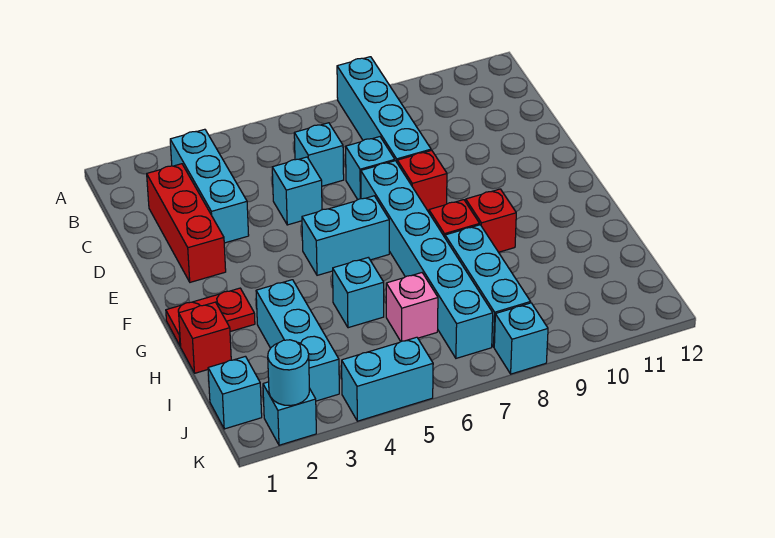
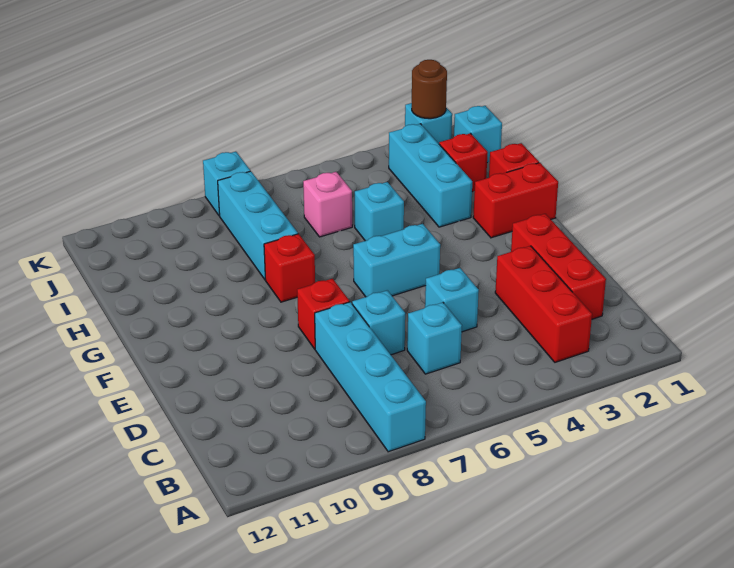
cyan brick B3:D3 level 1 -> red brick B3:D3 level 1
cyan brick E7:J7 level 1 -> none
red plate G1:G2 level 1 -> red brick G1:G2 level 1
red brick G9 level 1 -> red brick I2 level 1
cyan round brick K2 level 2 -> brown round brick K2 level 2
cyan brick K4:K5 level 1 -> none

